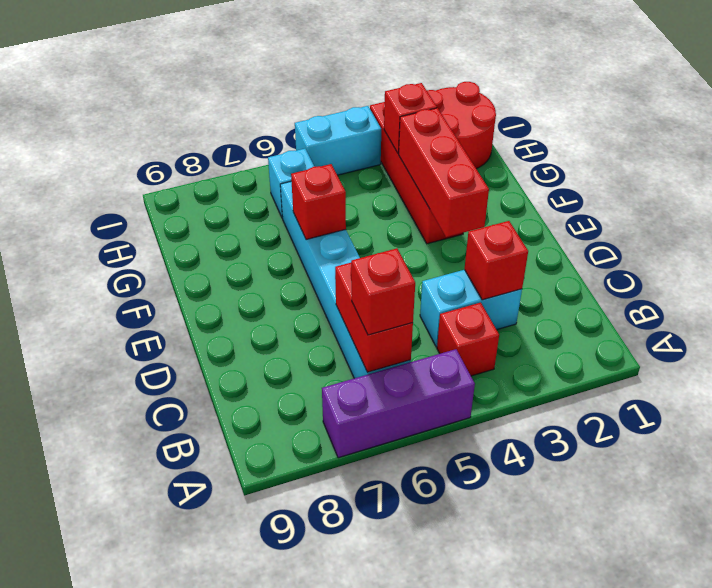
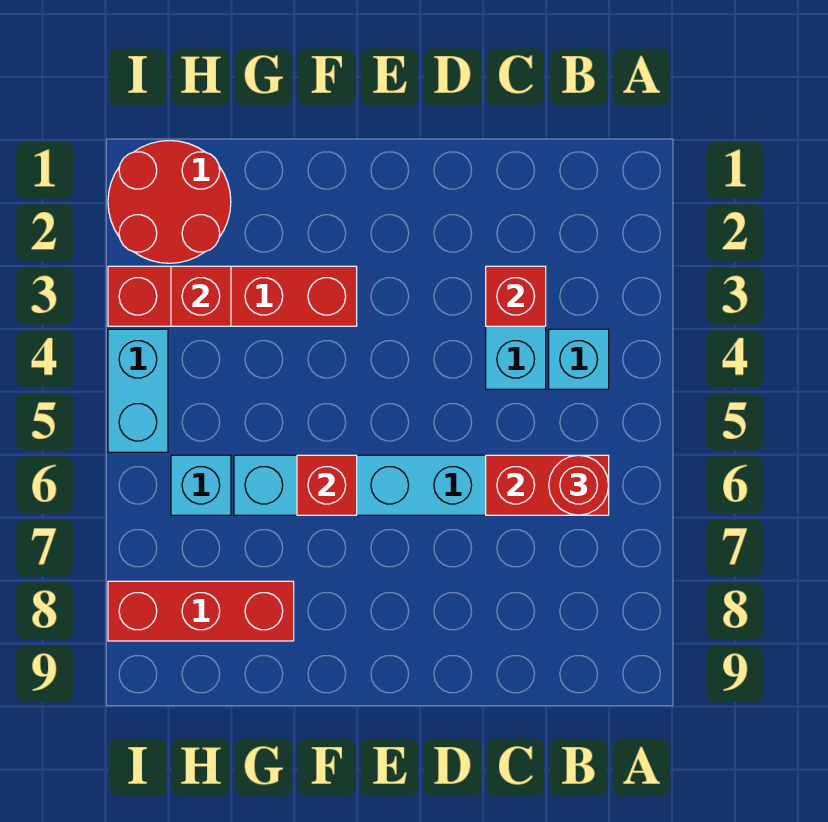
purple brick A5:A7 level 1 -> none
red brick B4 level 1 -> cyan brick B4 level 1
red brick B6 level 3 -> red round brick B6 level 3
red brick E3:G3 level 2 -> red brick G8:I8 level 1

